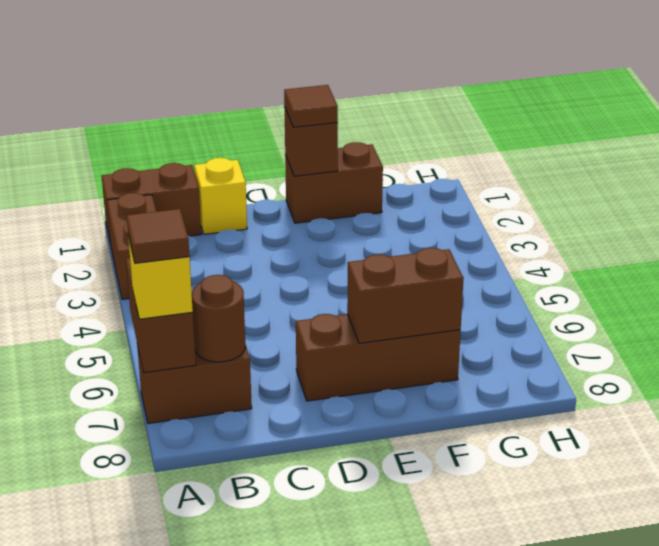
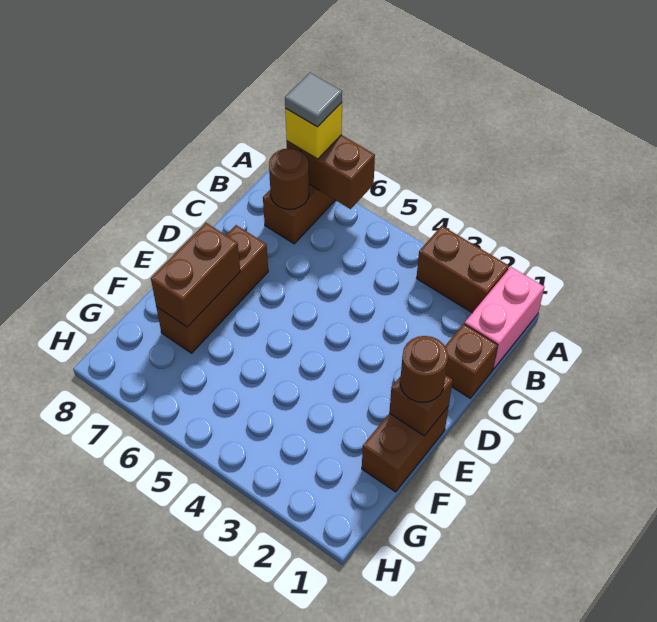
brown brick A1:B1 level 1 -> pink brick A1:B1 level 1
brown tile A7 level 4 -> grey tile A7 level 4
yellow brick C1 level 1 -> brown brick C1 level 1
brown tile E1 level 3 -> brown round brick E1 level 3

